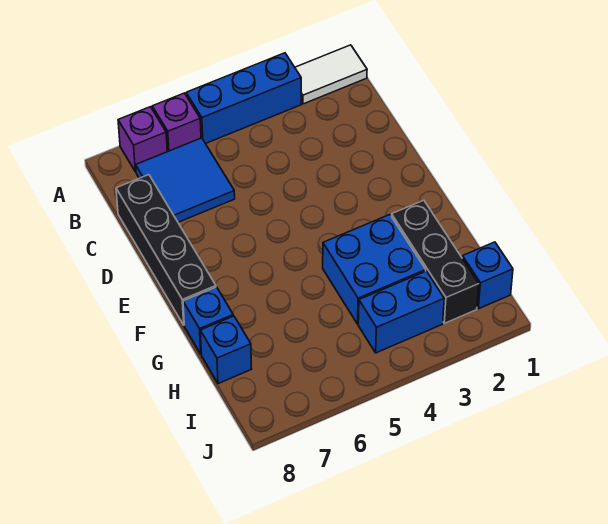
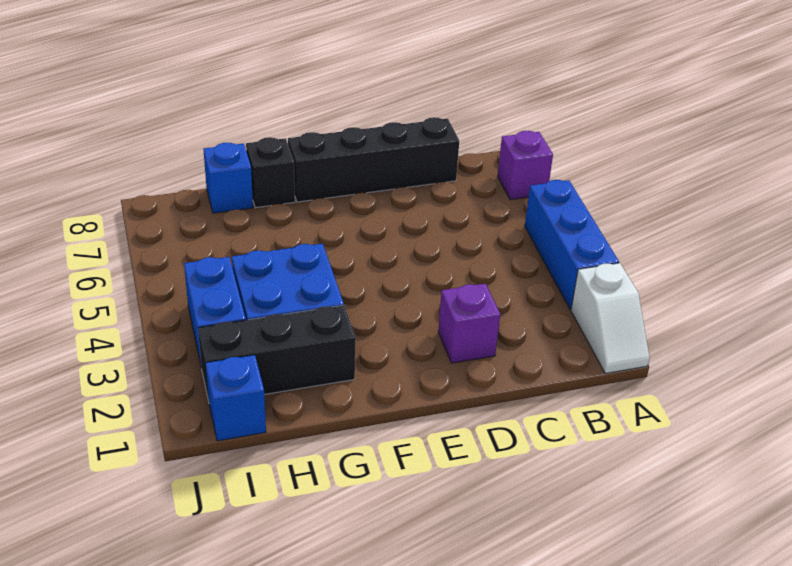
white tile A1:A2 level 1 -> white slope A1:A2 level 1 top 2
purple brick A6 level 1 -> purple brick D2 level 1
blue tile B6:C7 level 1 -> none
blue brick G8 level 1 -> black brick G8 level 1

